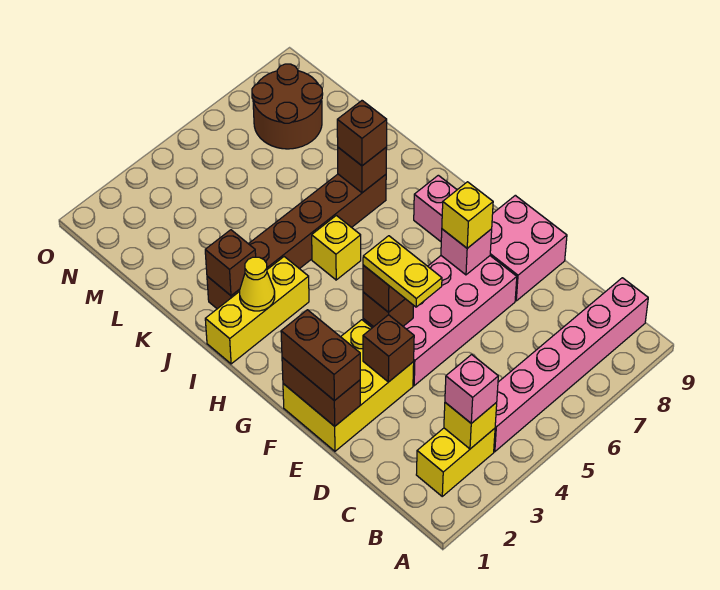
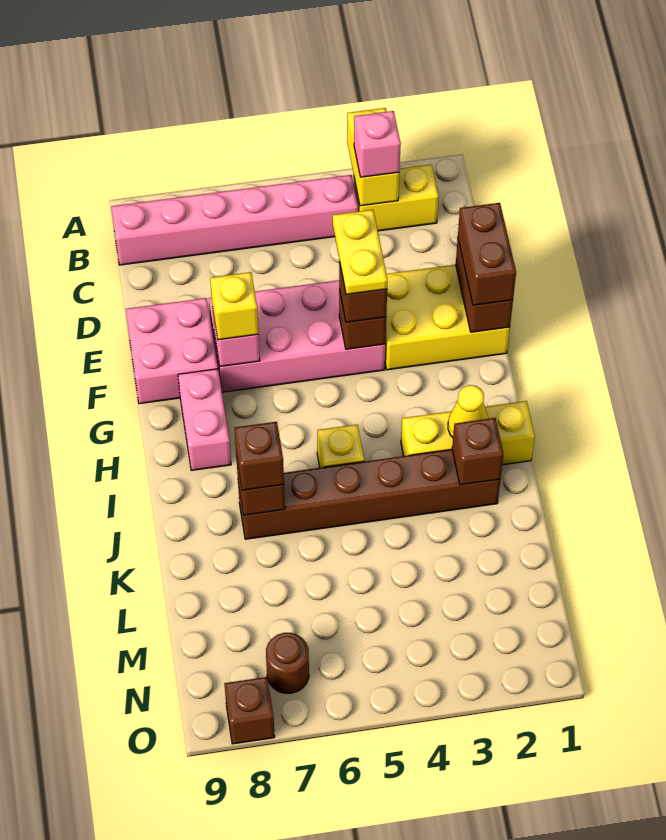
yellow brick B3 level 2 -> yellow brick A3:B3 level 2
brown brick E3 level 2 -> brown brick O8 level 1
brown round brick M7:N8 level 1 -> brown round brick N7 level 1

